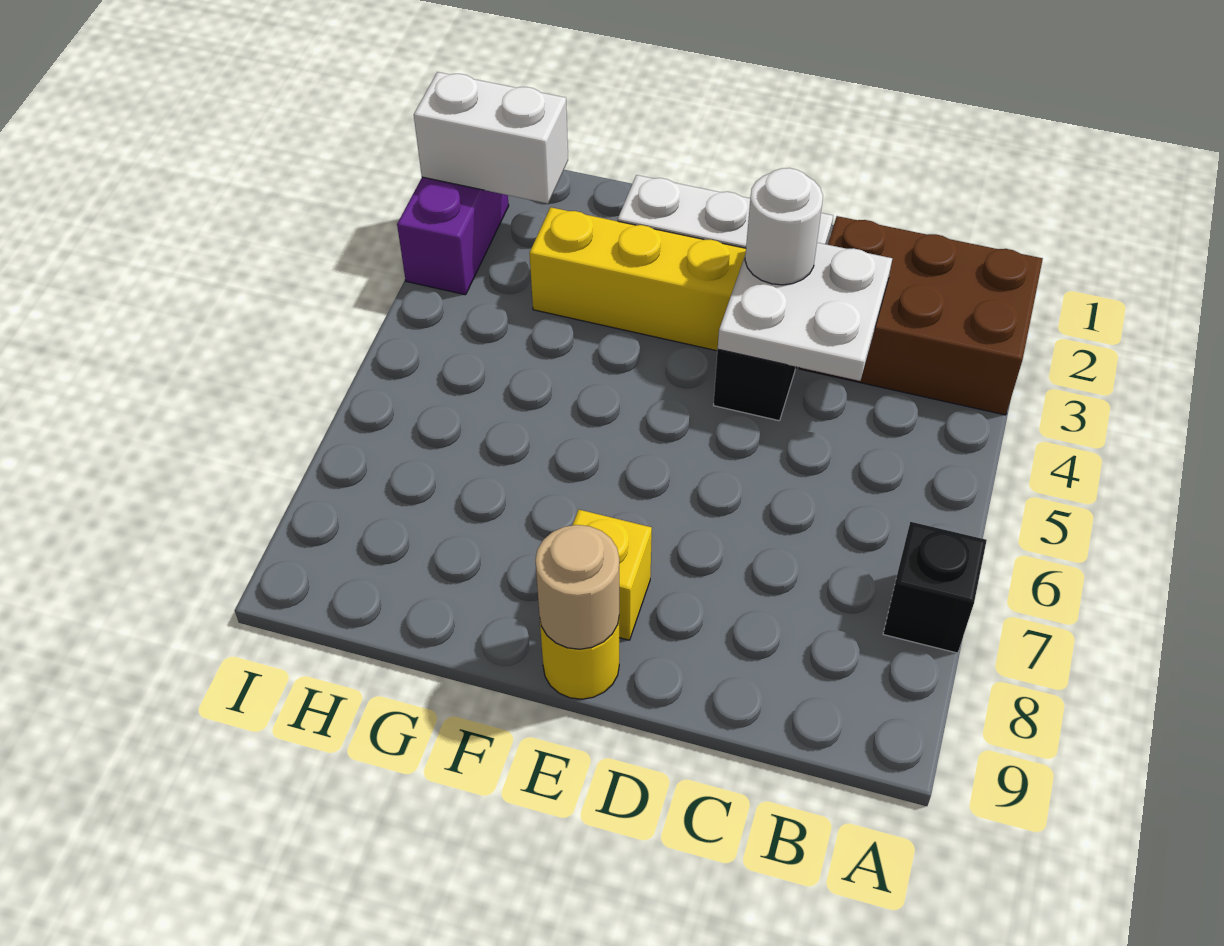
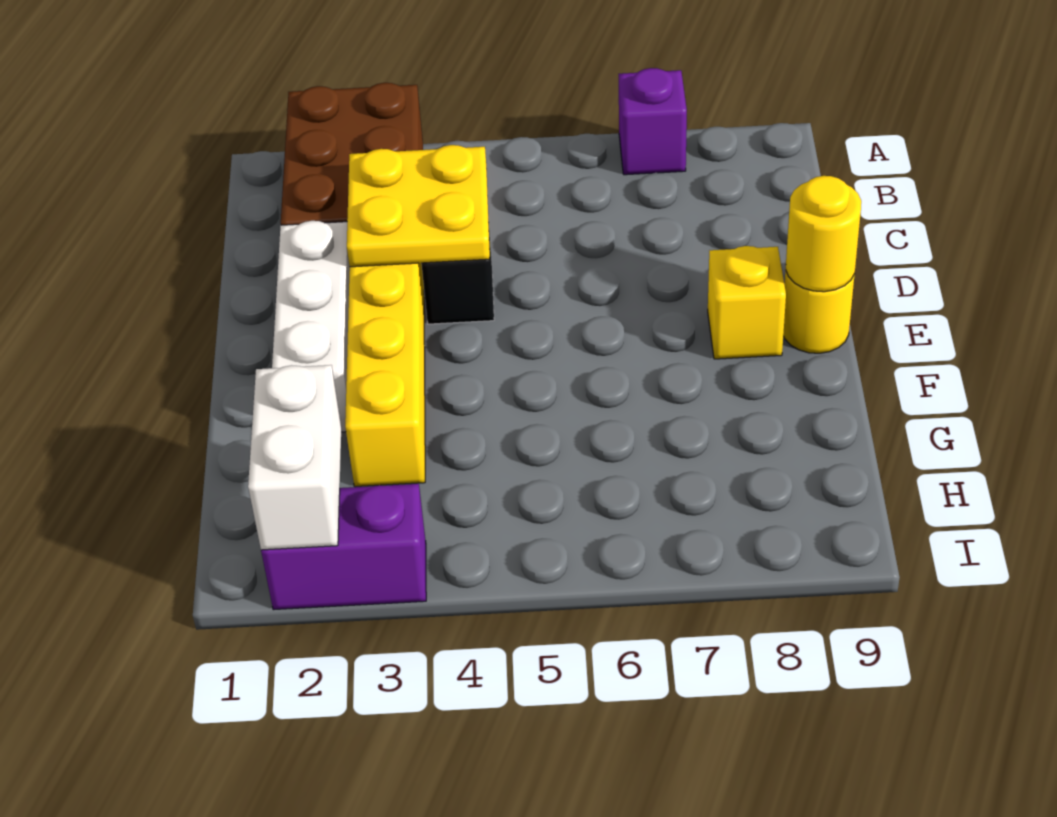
black brick A7 level 1 -> purple brick A7 level 1
white plate C3:D4 level 2 -> yellow plate C3:D4 level 2
white round brick D3 level 3 -> none
tan round brick E9 level 2 -> yellow round brick E9 level 2

